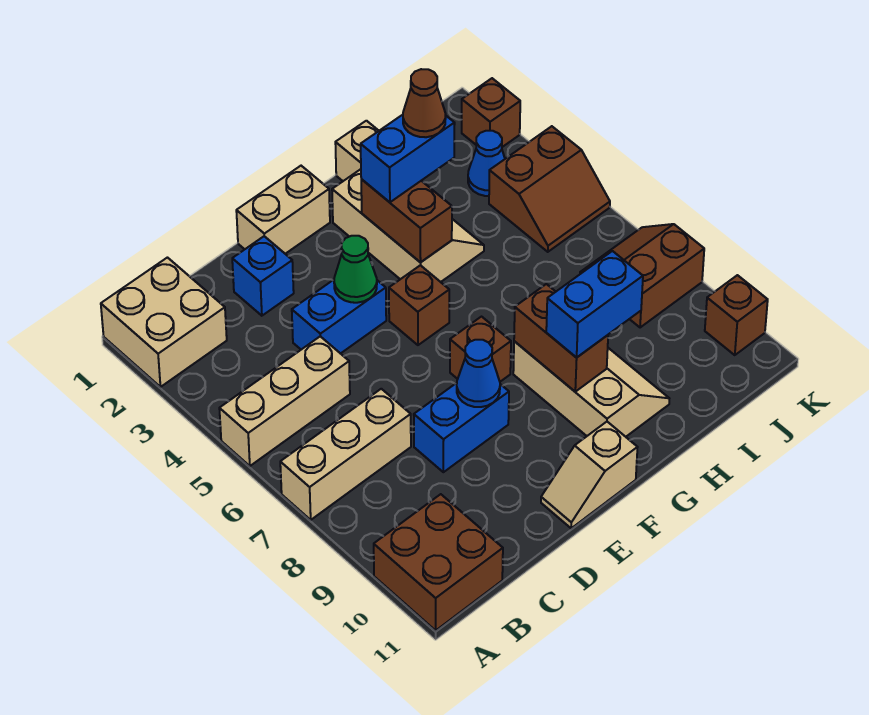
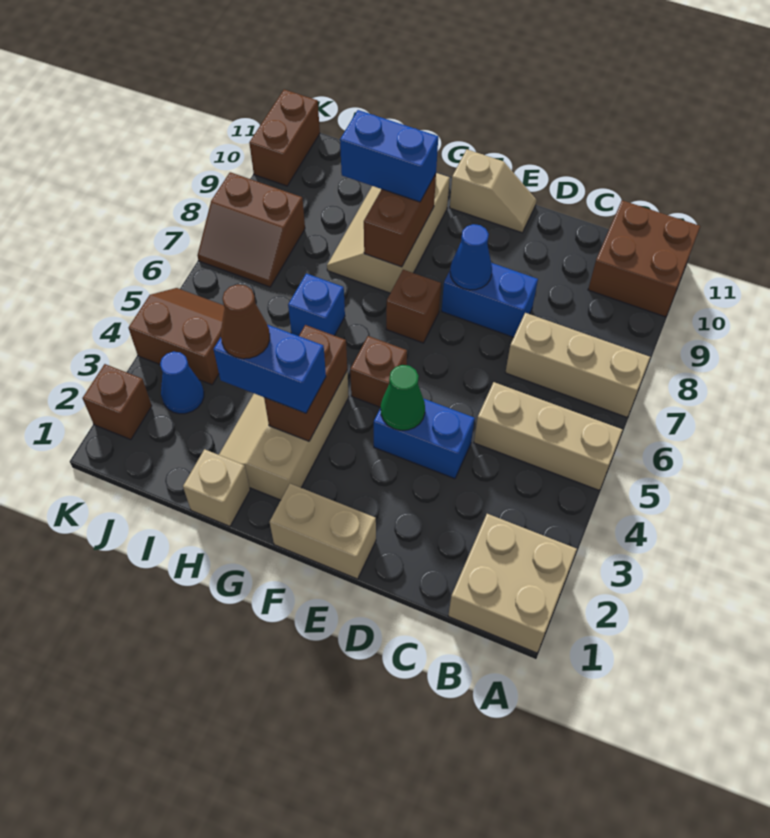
blue brick D2 level 1 -> blue brick H6 level 1
brown brick K10 level 1 -> brown brick K10:K11 level 1

